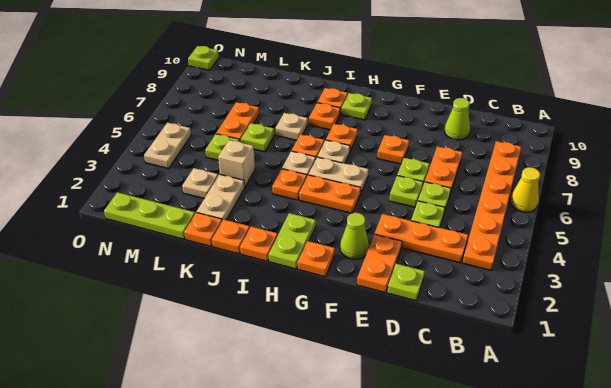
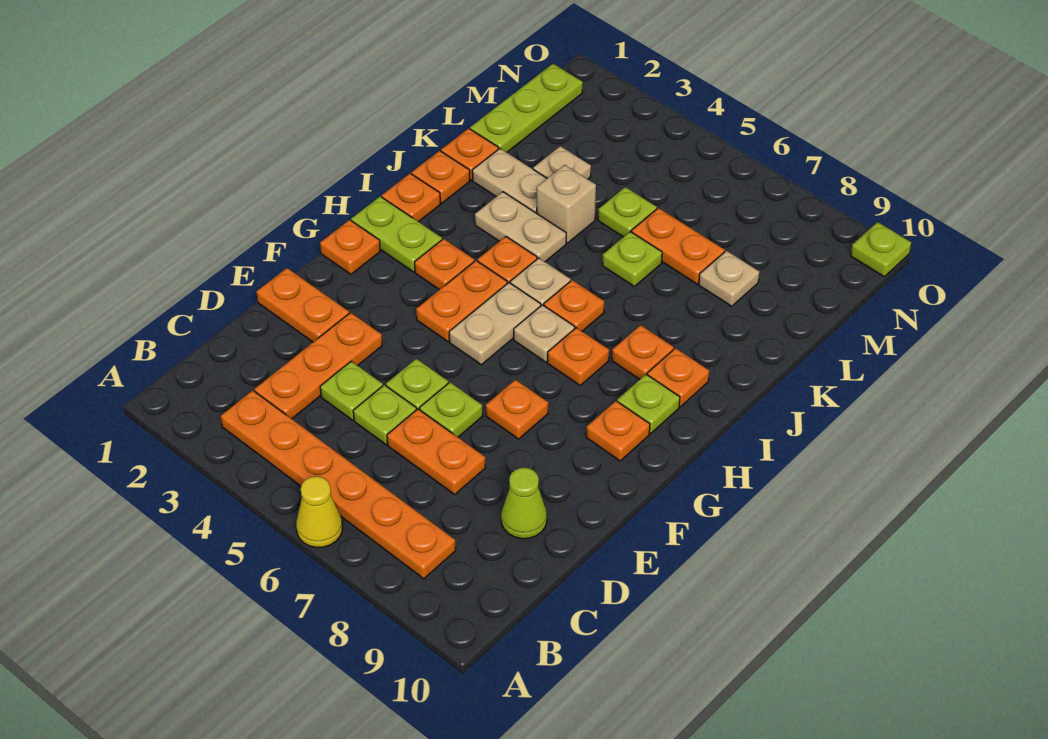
lime plate D1 level 1 -> none
lime cone F2 level 1 -> none
none -> orange plate G9 level 1
none -> orange plate H3 level 1
tan plate J7 level 1 -> tan plate L8 level 1
tan plate N4:N5 level 1 -> tan plate J3:J4 level 1

